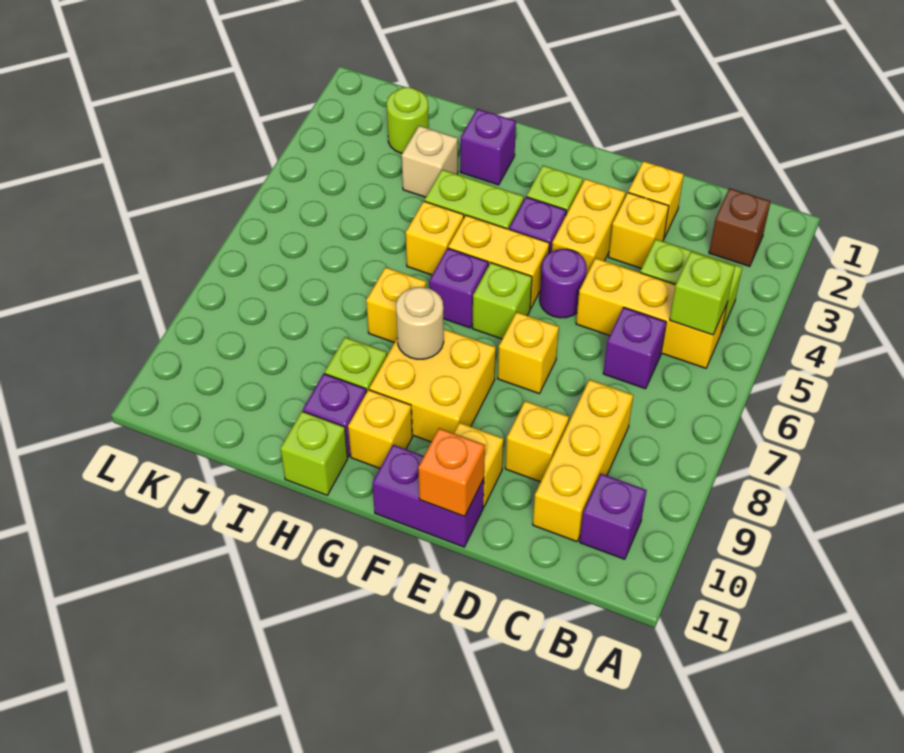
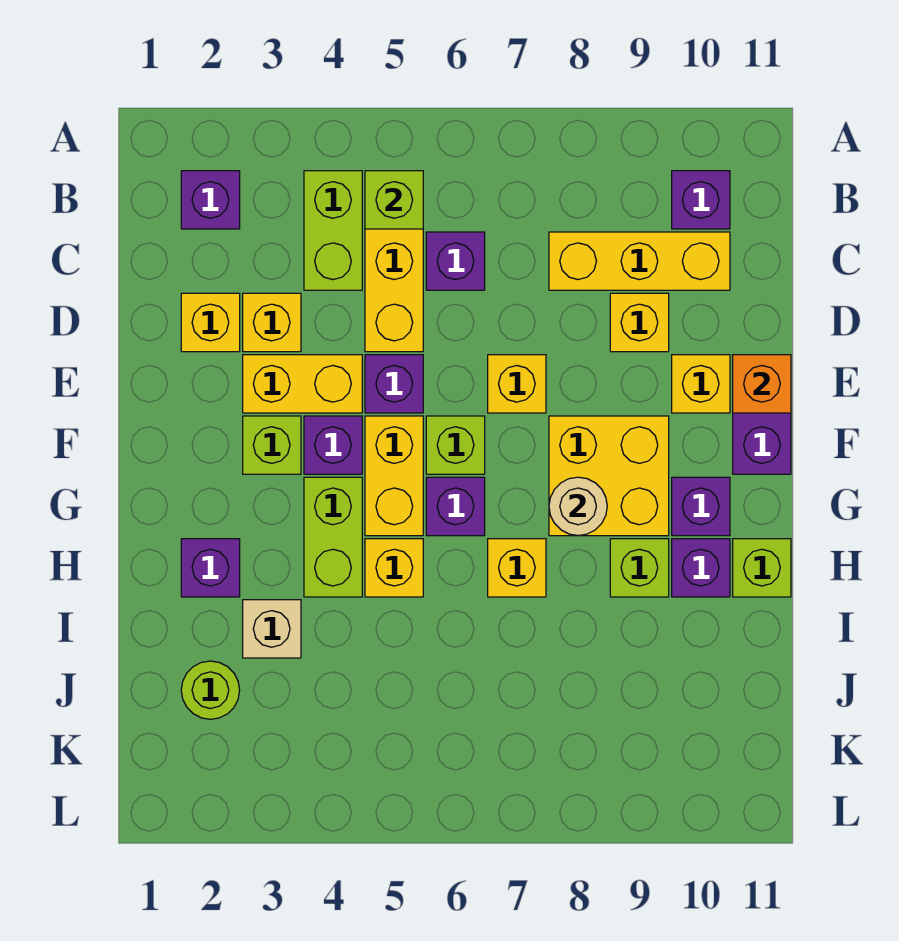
brown brick B2 level 1 -> purple brick B2 level 1
purple round brick E5 level 1 -> purple brick E5 level 1
yellow brick G10 level 1 -> purple brick G10 level 1

